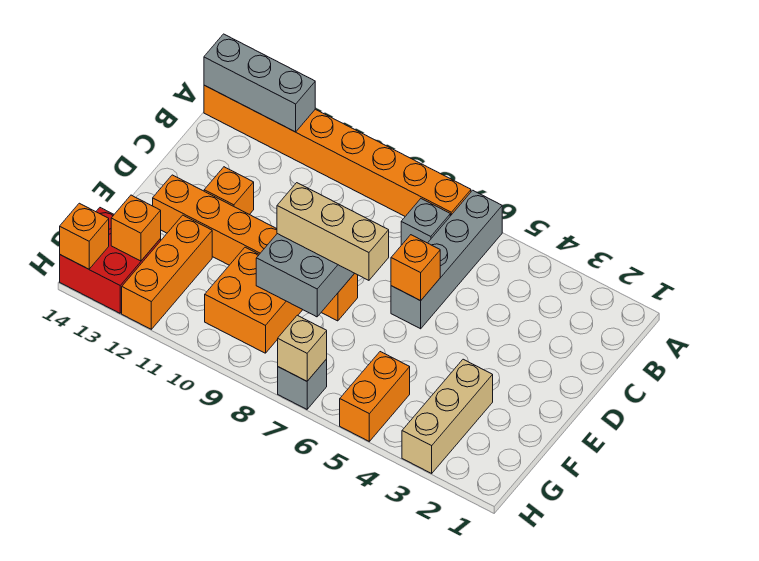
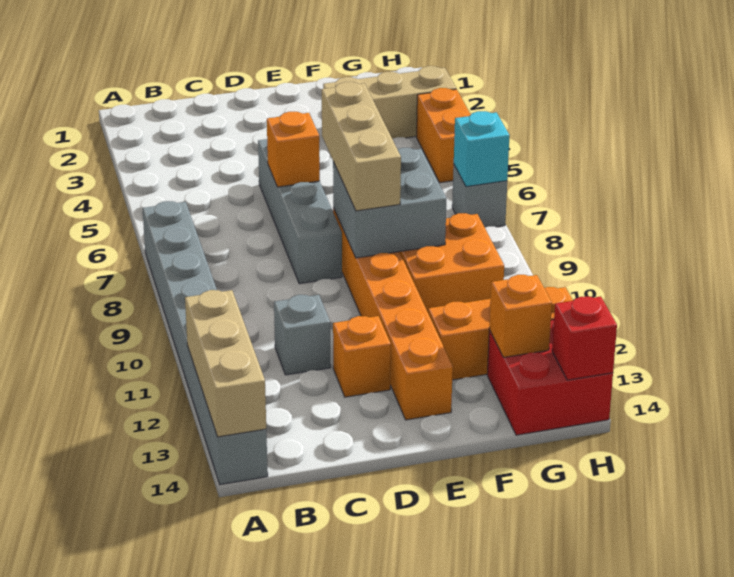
grey brick A6:D6 level 1 -> grey brick D5:D8 level 1
orange brick A7:A14 level 1 -> grey brick A7:A14 level 1
grey brick A12:A14 level 2 -> tan brick A12:A14 level 2
grey brick B7 level 1 -> grey brick C11 level 1
orange brick G5:H5 level 1 -> orange brick H4:H5 level 1
tan brick H7 level 2 -> cyan brick H7 level 2
orange brick H14 level 2 -> red brick H14 level 2

